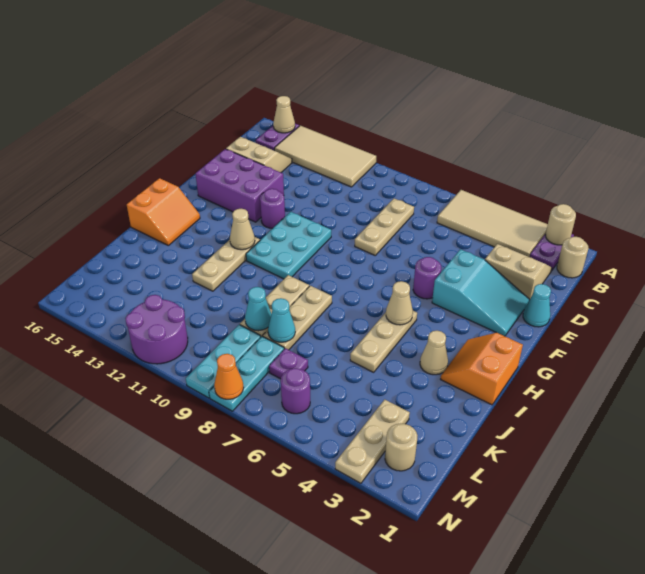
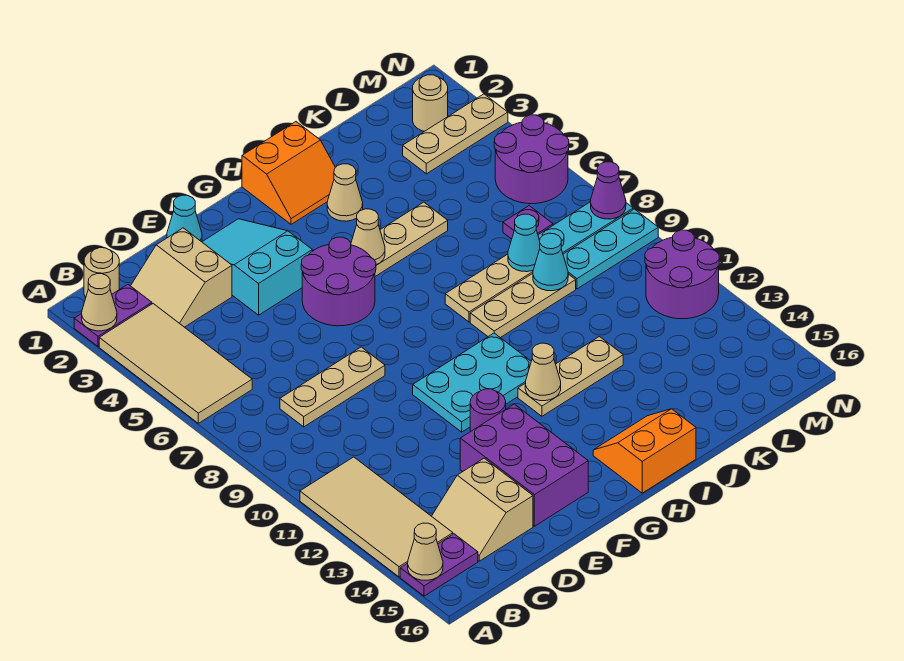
tan round brick A2 level 2 -> tan cone A2 level 2
purple round brick F5 level 1 -> purple round brick F5:G6 level 1
purple round brick M6 level 1 -> purple round brick M5:N6 level 1
orange cone N8 level 2 -> purple cone N8 level 2

